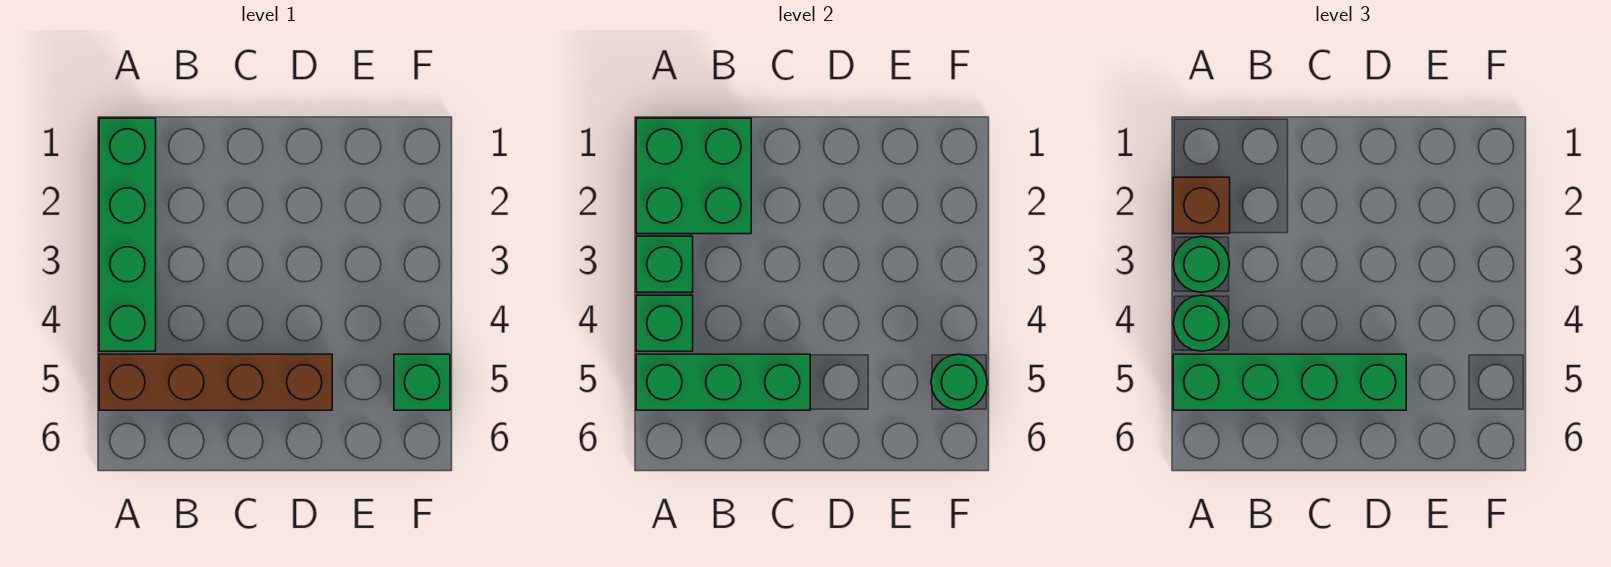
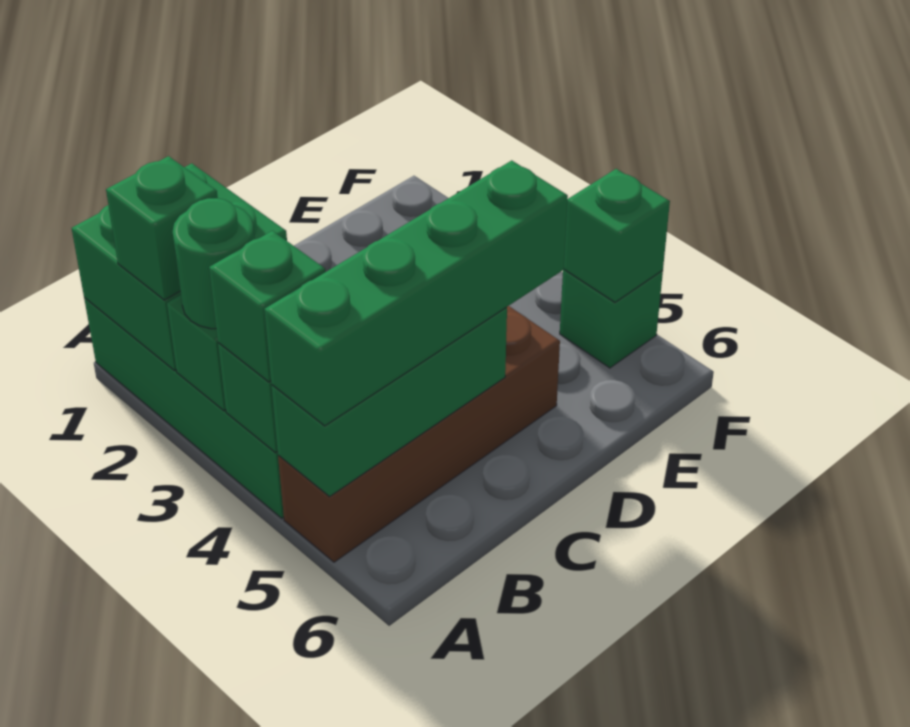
brown brick A2 level 3 -> green brick A2 level 3
green round brick A4 level 3 -> green brick A4 level 3
green round brick F5 level 2 -> green brick F5 level 2

